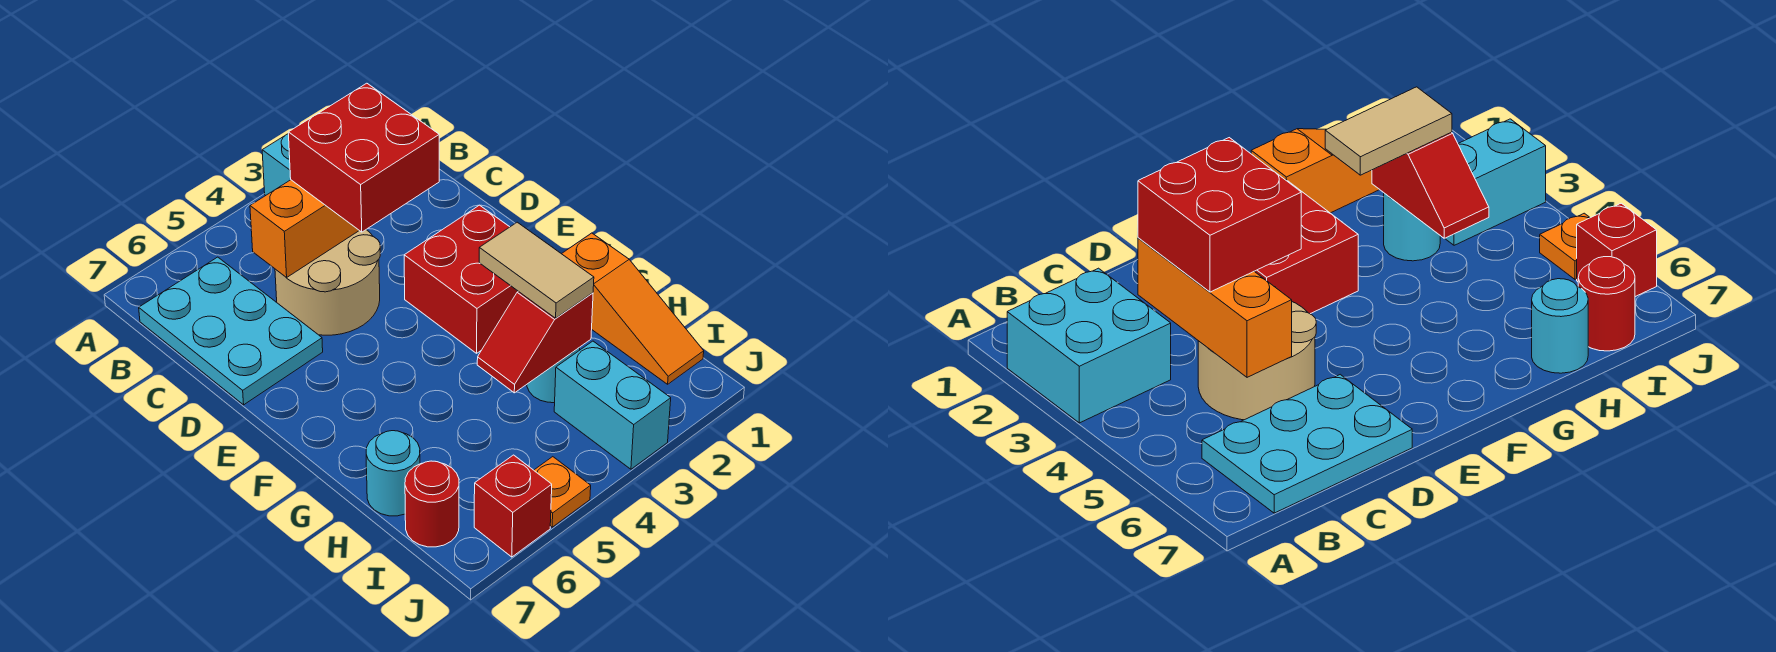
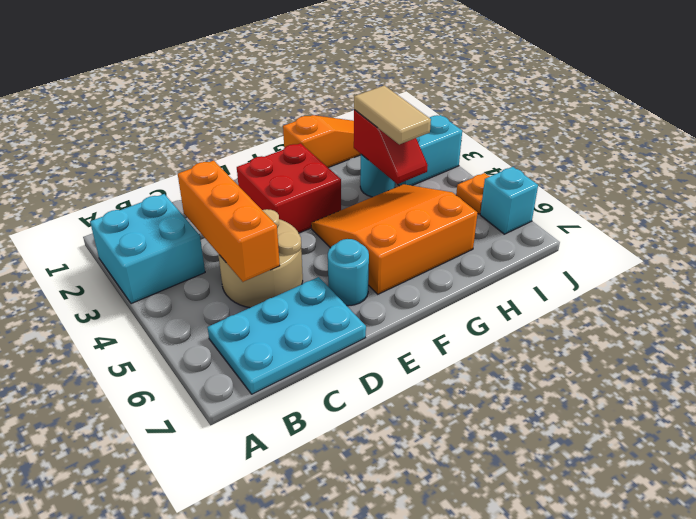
red brick C3:D4 level 3 -> none
none -> orange slope F4:H6 level 1 top 6
tan tile G3:H3 level 3 -> tan tile H3:H4 level 3
cyan round brick H7 level 1 -> cyan round brick E6 level 1
red round brick I7 level 1 -> none
red brick J6 level 1 -> cyan brick J6 level 1

